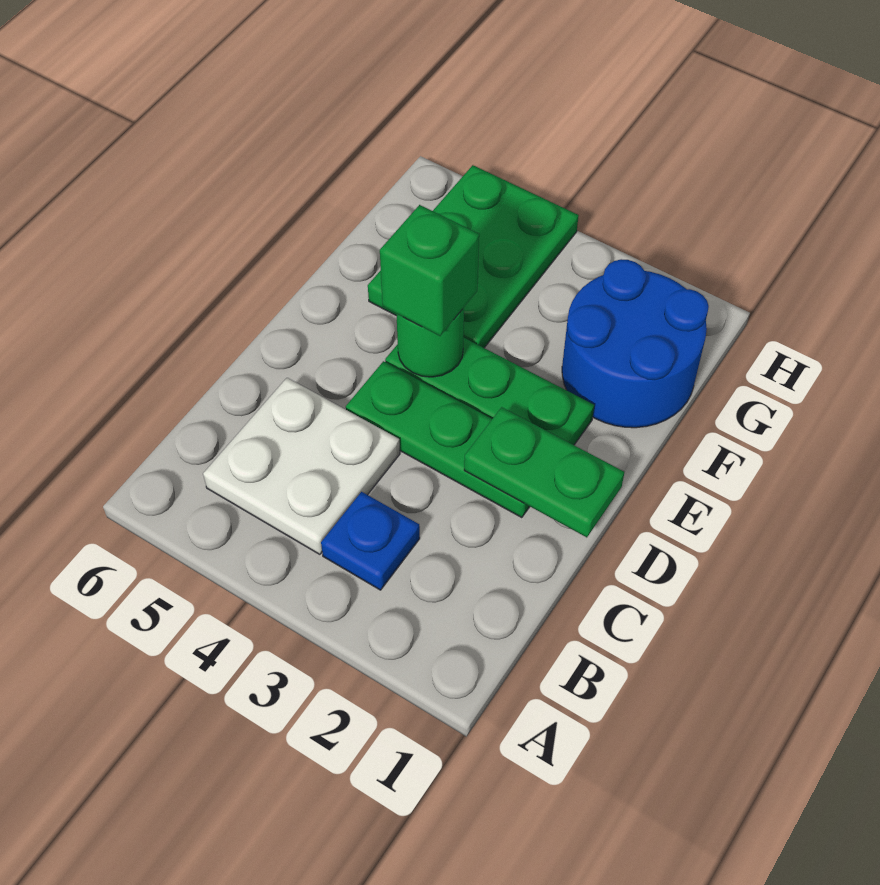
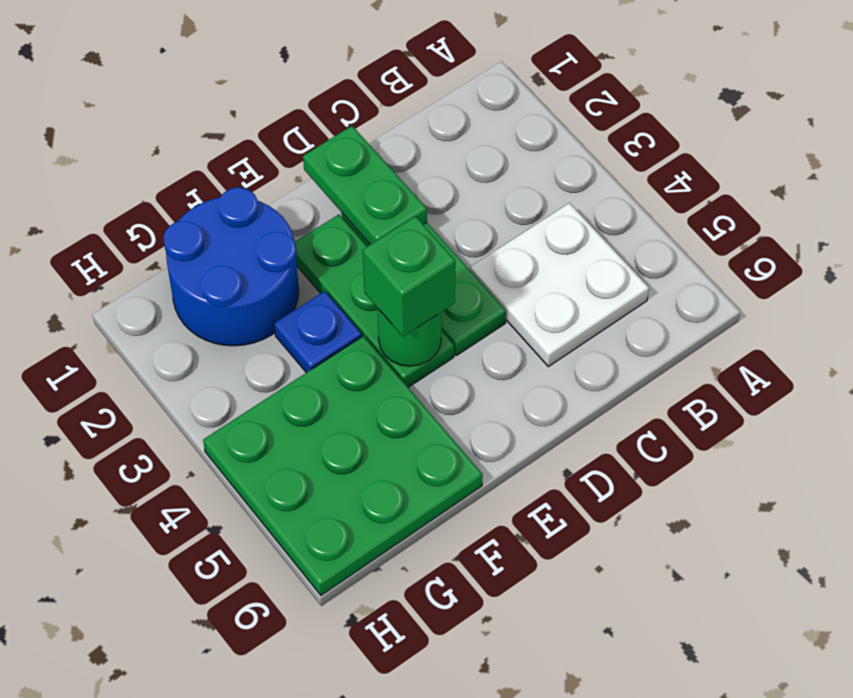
blue plate B3 level 1 -> blue plate F3 level 1
green plate F4:H5 level 1 -> green plate F4:H6 level 1

